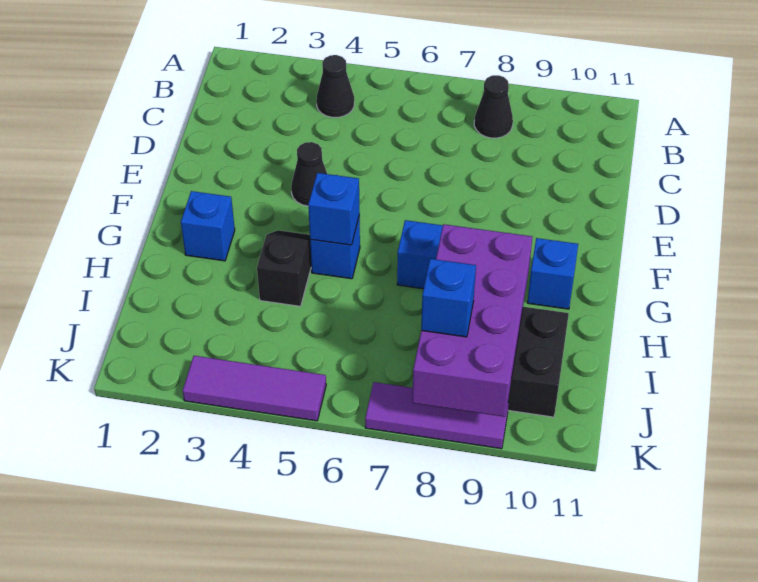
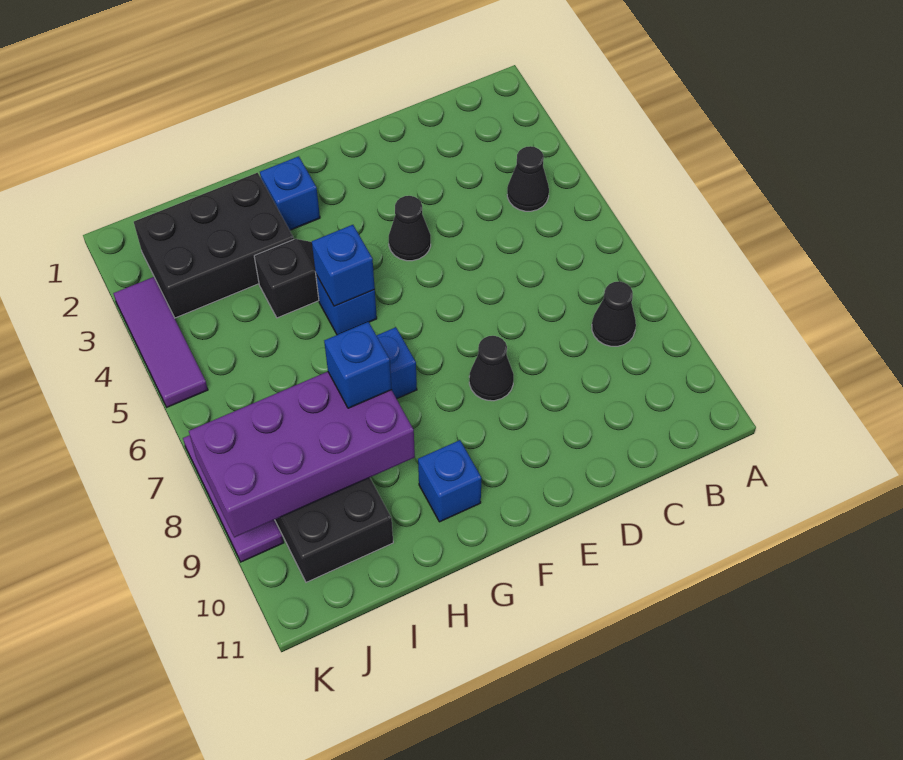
none -> black cone E8 level 1
none -> black brick H2:J3 level 1
blue brick J8 level 3 -> blue brick H8 level 3

